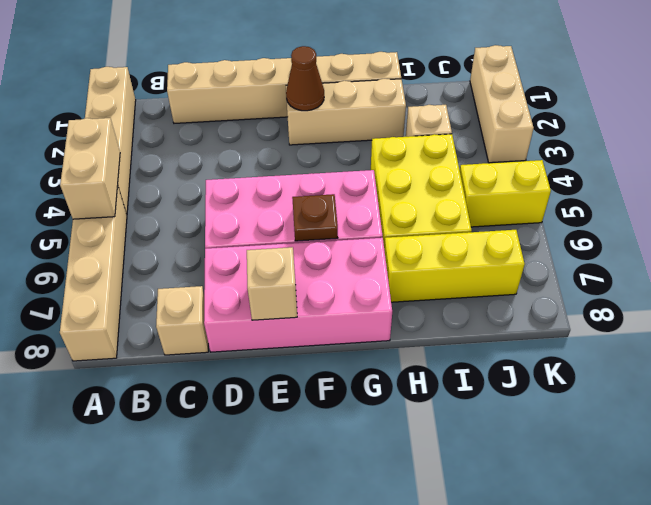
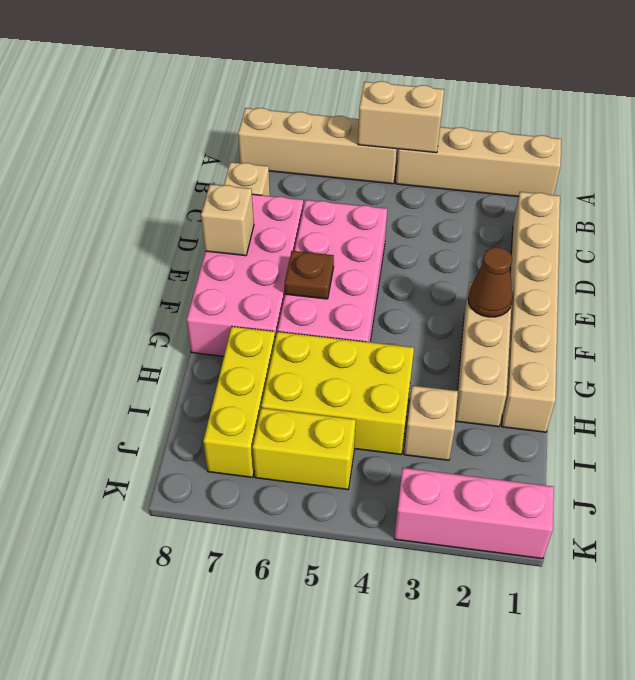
yellow brick J5:K5 level 1 -> yellow brick J5:J6 level 1
tan brick K1:K3 level 1 -> pink brick K1:K3 level 1

